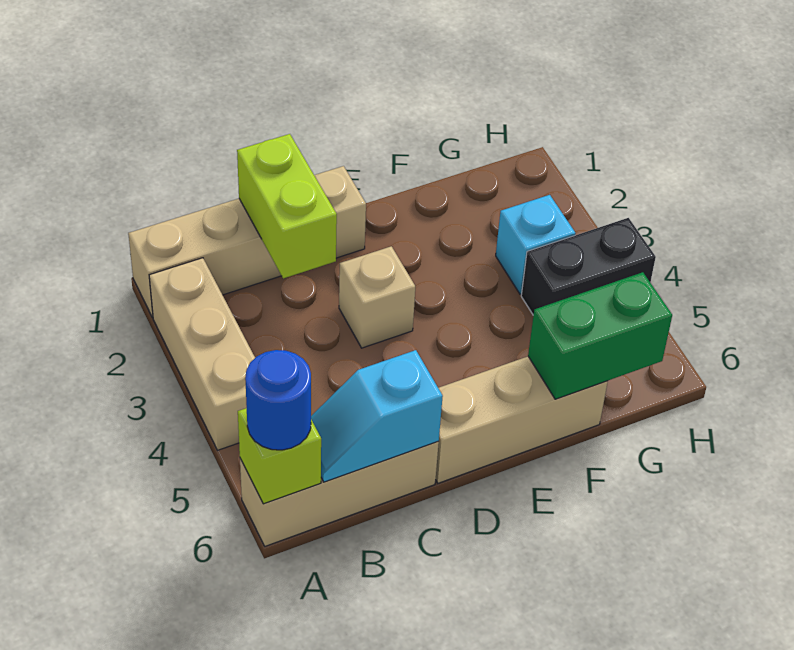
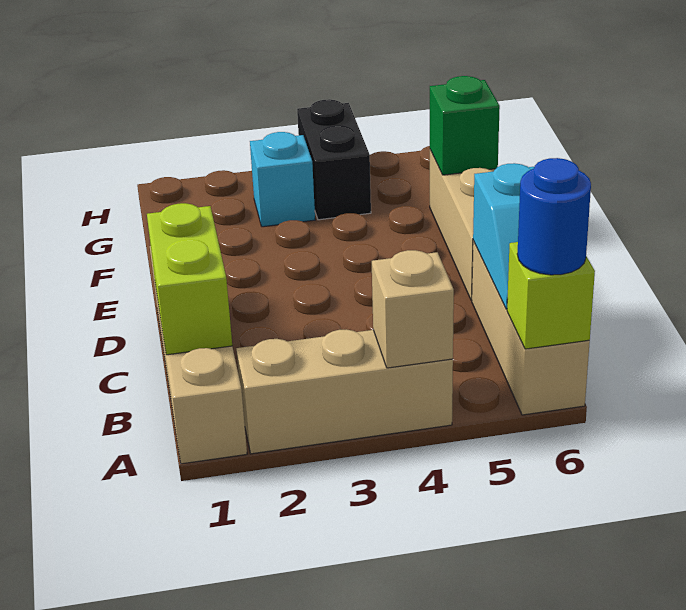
lime brick C1:C2 level 2 -> lime brick B1:C1 level 2
tan brick D3 level 1 -> tan brick A4 level 2
green brick F6:G6 level 2 -> green brick F6 level 2

